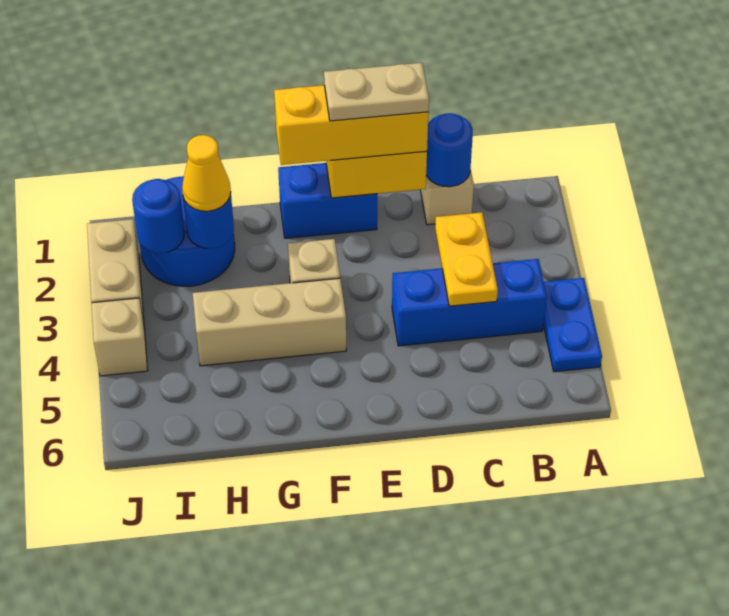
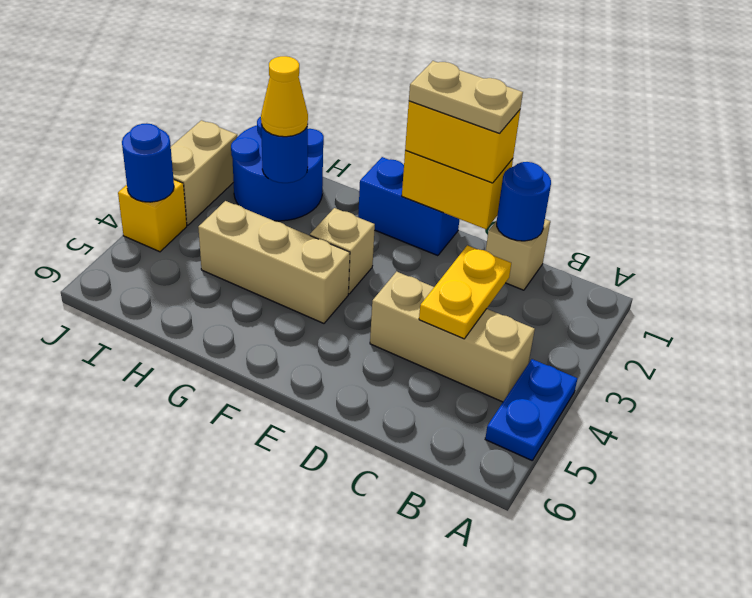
blue brick B4:D4 level 1 -> tan brick B4:D4 level 1
yellow brick D1:F1 level 3 -> yellow brick D1:E1 level 3
blue round brick I2 level 2 -> blue round brick J4 level 2
tan brick J4 level 1 -> yellow brick J4 level 1

